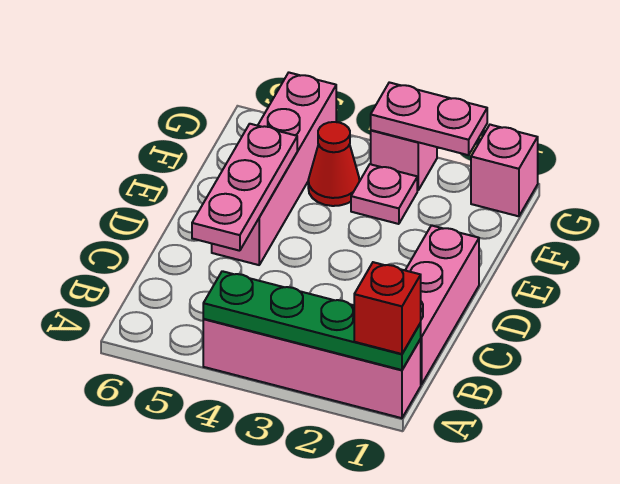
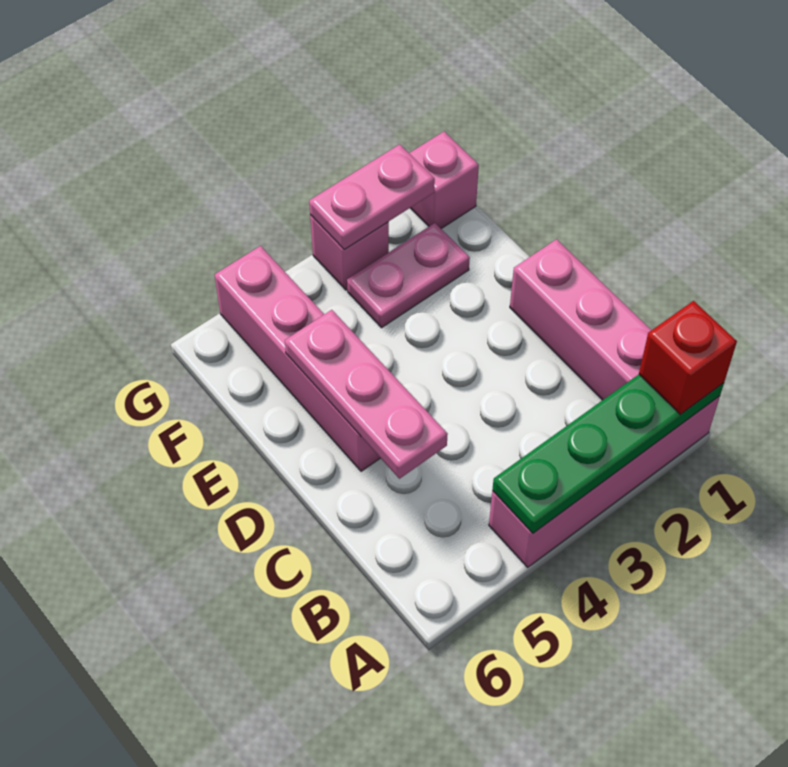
pink plate F3 level 1 -> pink plate F2:F3 level 1
red cone F4 level 1 -> none

